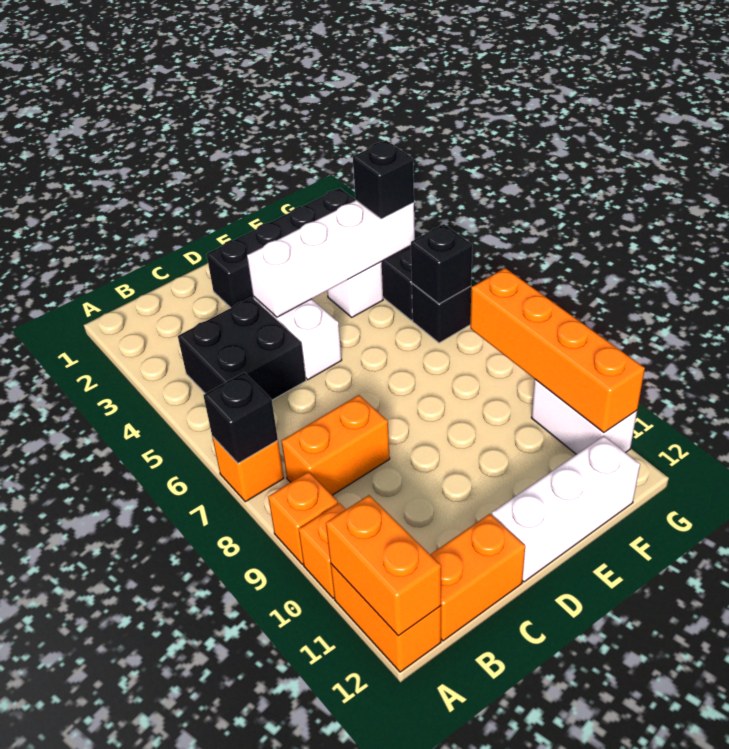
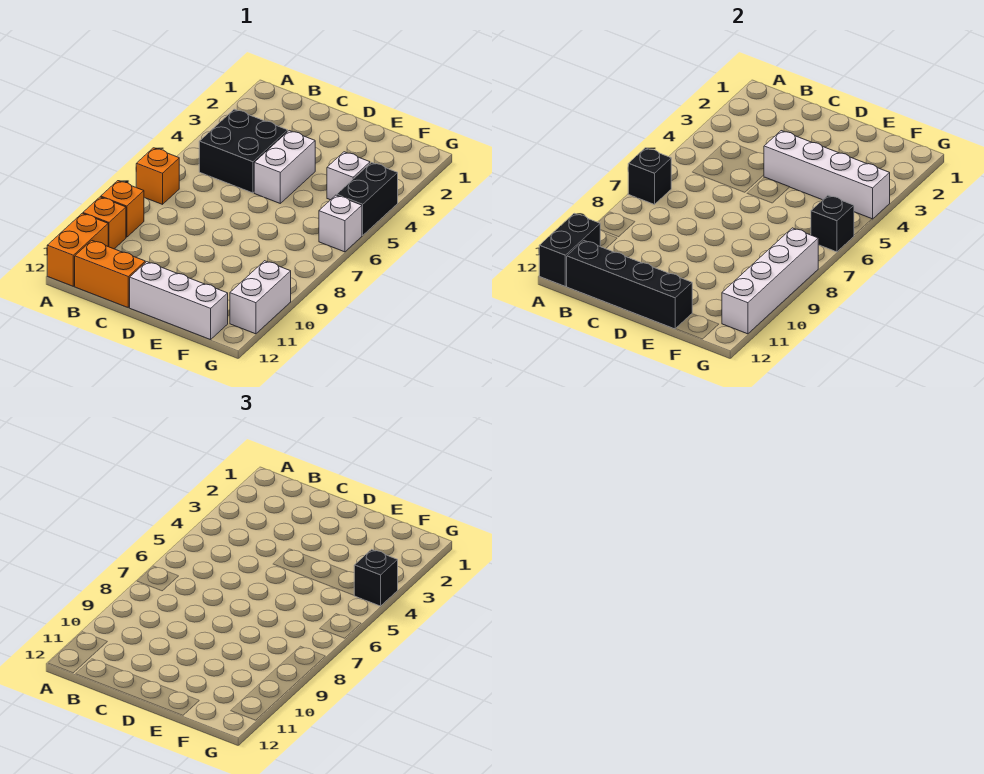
orange brick A11:A12 level 2 -> black brick A11:A12 level 2
orange brick B8:C8 level 1 -> none
black brick D2:G2 level 1 -> black brick B12:E12 level 2
black brick G6 level 1 -> white brick G6 level 1
orange brick G8:G11 level 2 -> white brick G8:G11 level 2

